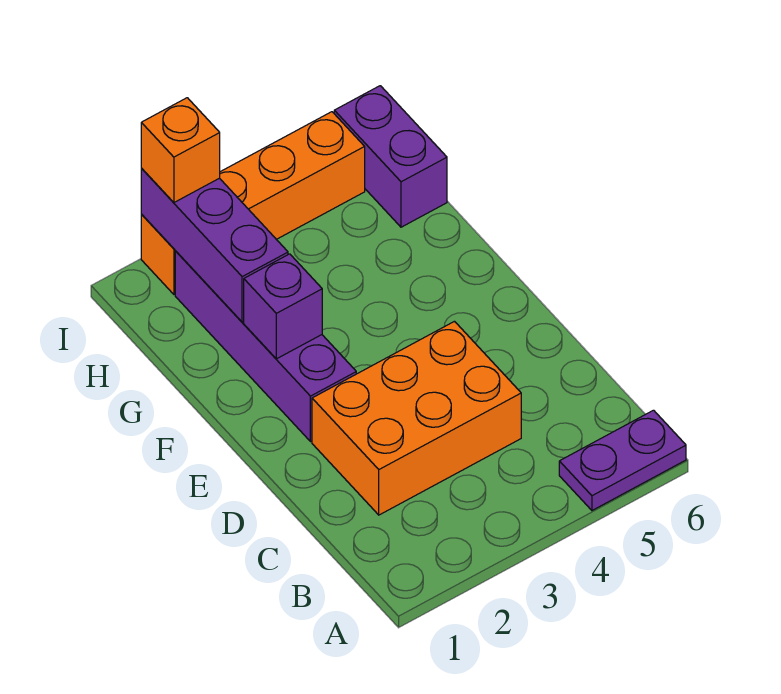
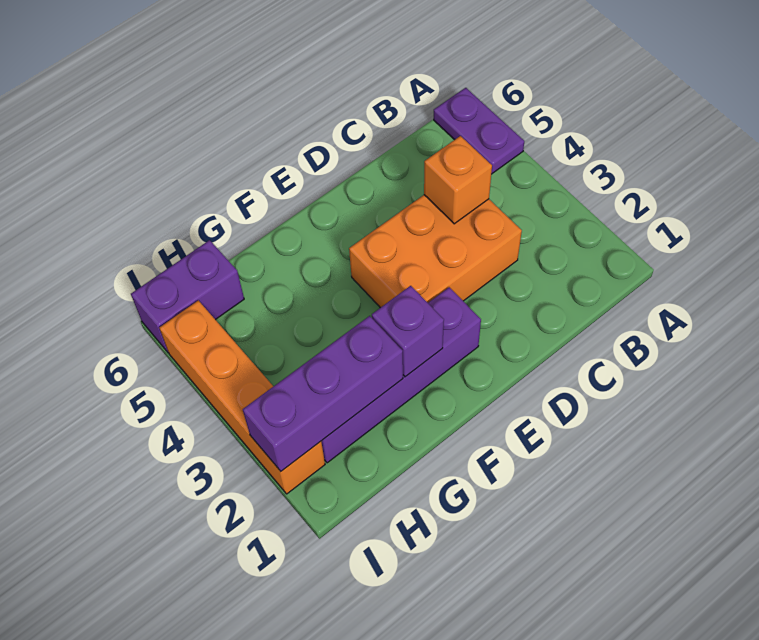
orange brick C2:D4 level 1 -> orange brick C3:E4 level 1
orange brick I2 level 3 -> orange brick C4 level 2

